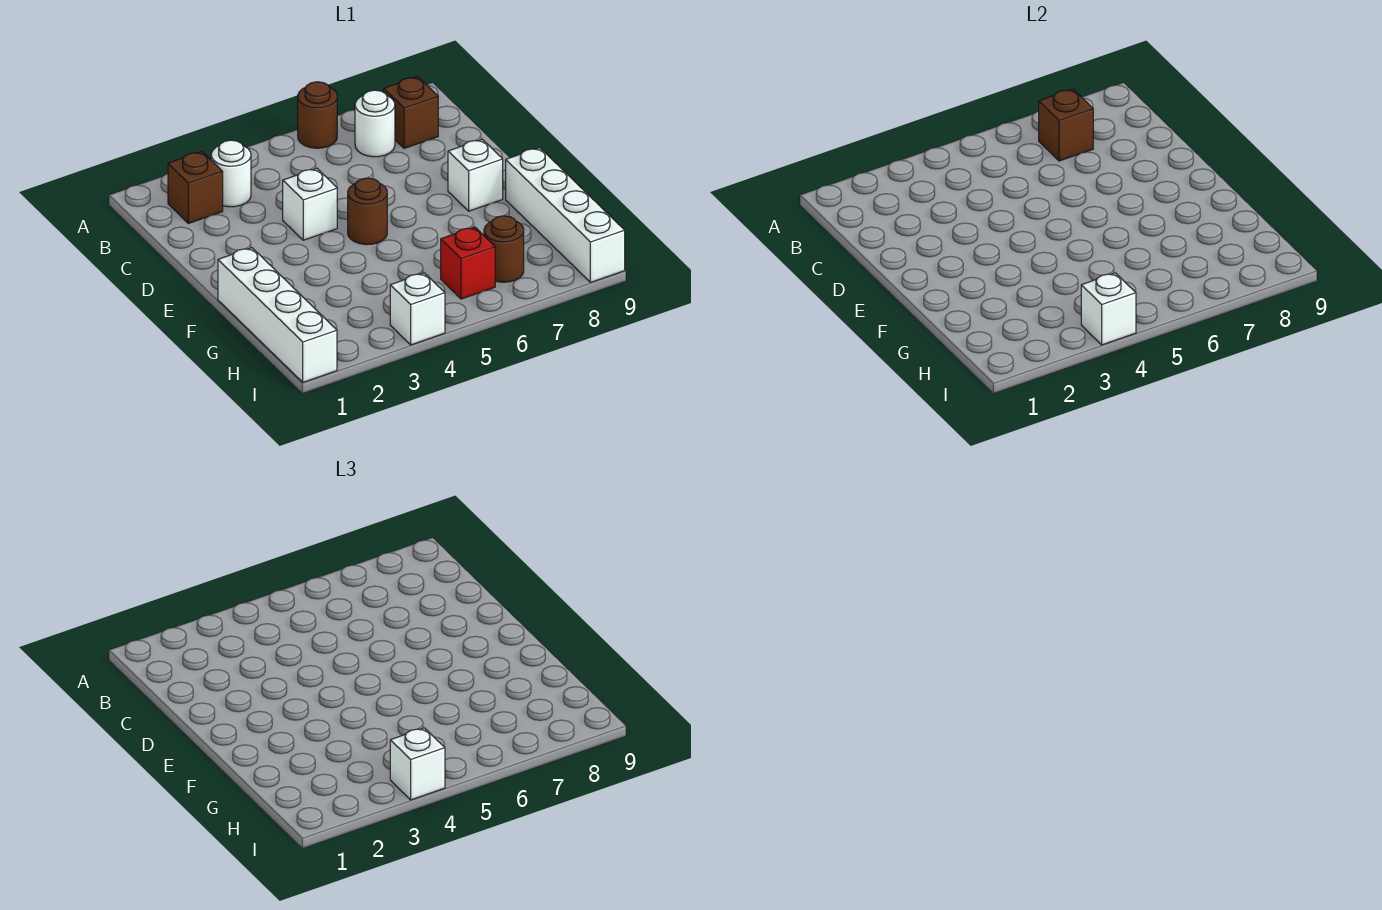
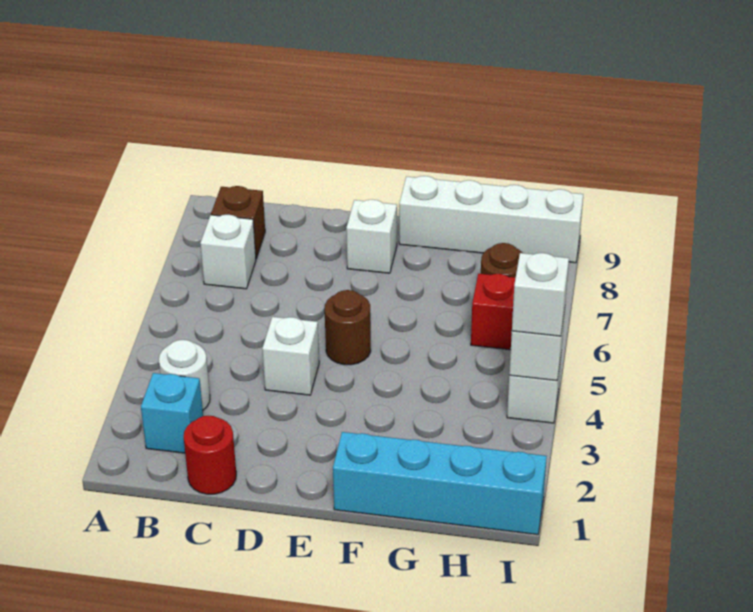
brown round brick A6 level 1 -> none
brown brick B2 level 1 -> cyan brick B2 level 1
white round brick B7 level 1 -> white brick B7 level 1
brown brick B7 level 2 -> none
none -> red round brick C1 level 1
white brick F1:I1 level 1 -> cyan brick F1:I1 level 1

